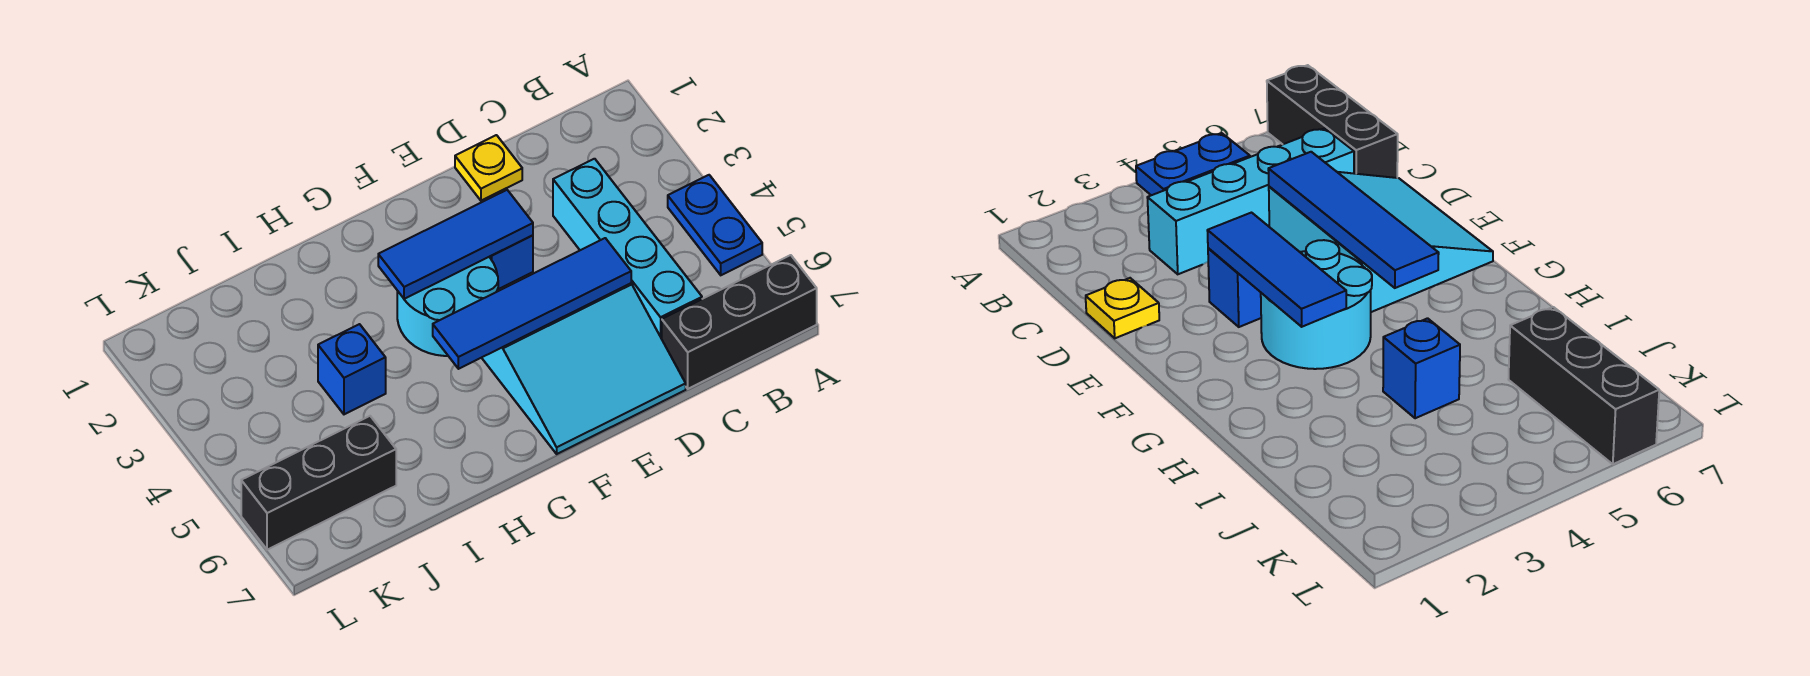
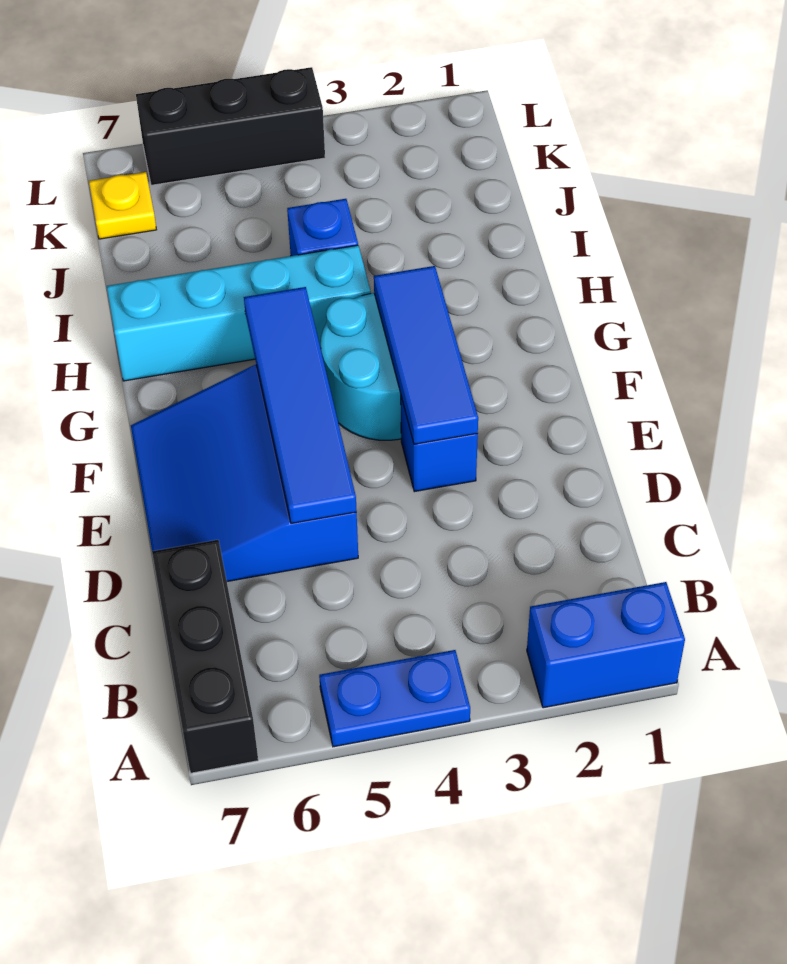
none -> blue brick A1:A2 level 1
cyan brick C3:C6 level 1 -> cyan brick H4:H7 level 1
yellow plate D1 level 1 -> yellow plate K7 level 1
cyan slope D5:F7 level 1 top 5 -> blue slope D5:F7 level 1 top 5
black brick J6:L6 level 1 -> black brick L4:L6 level 1

